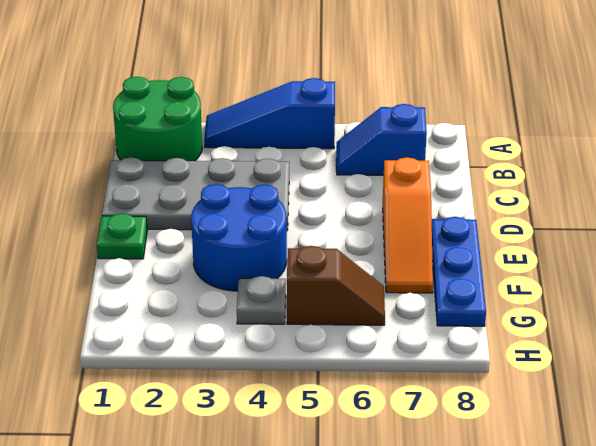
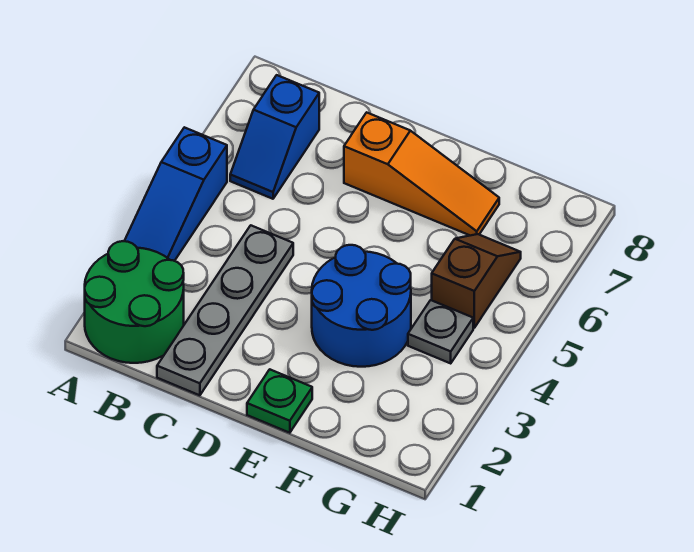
grey plate C1:D4 level 1 -> grey plate C1:C4 level 1
blue plate E8:G8 level 1 -> none

